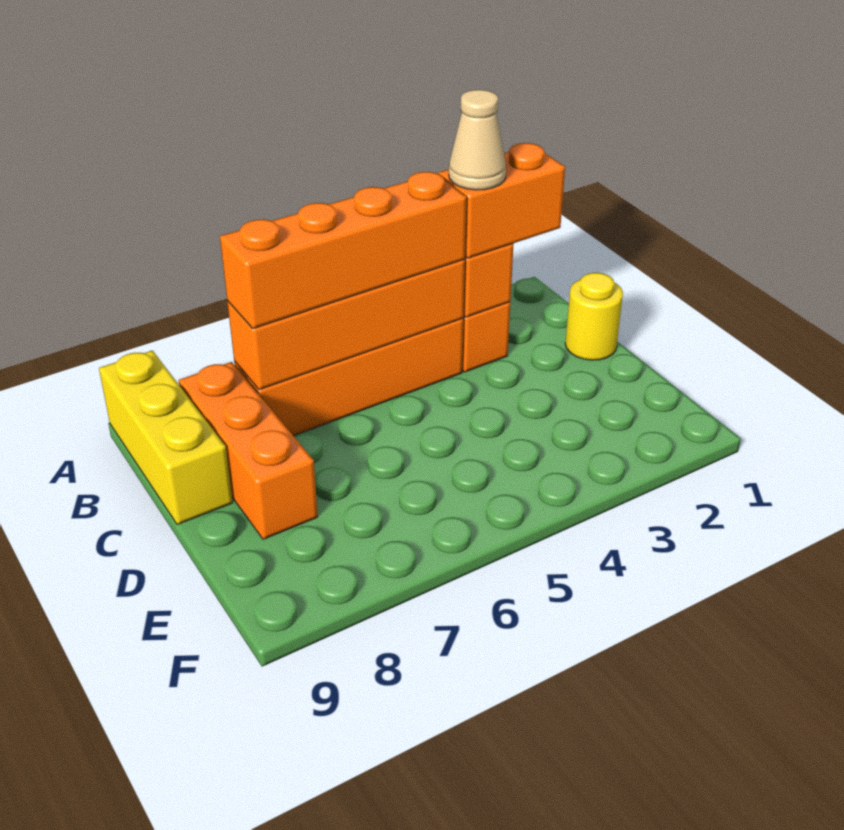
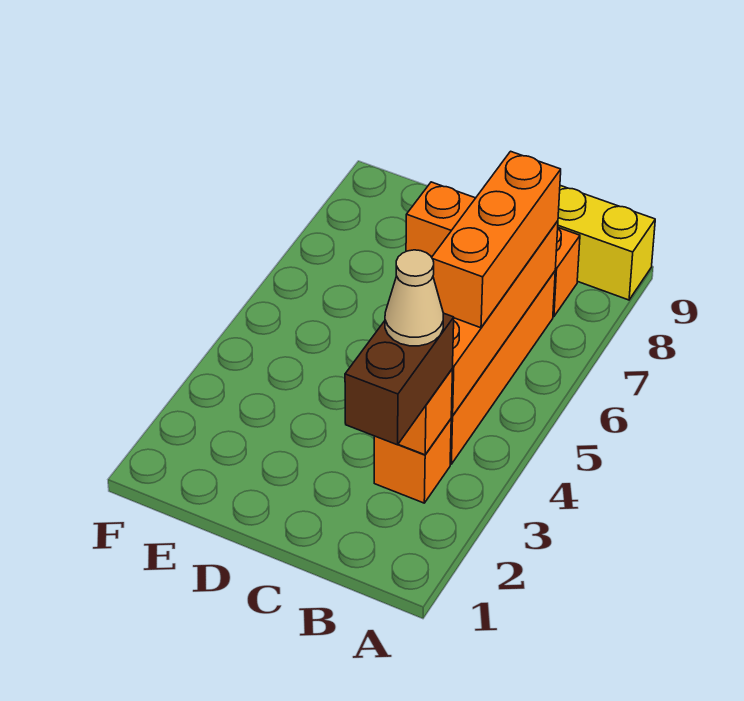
orange brick B2:B3 level 3 -> brown brick B2:B3 level 3
orange brick B4:B7 level 3 -> orange brick B5:B7 level 3
yellow round brick C1 level 1 -> none

